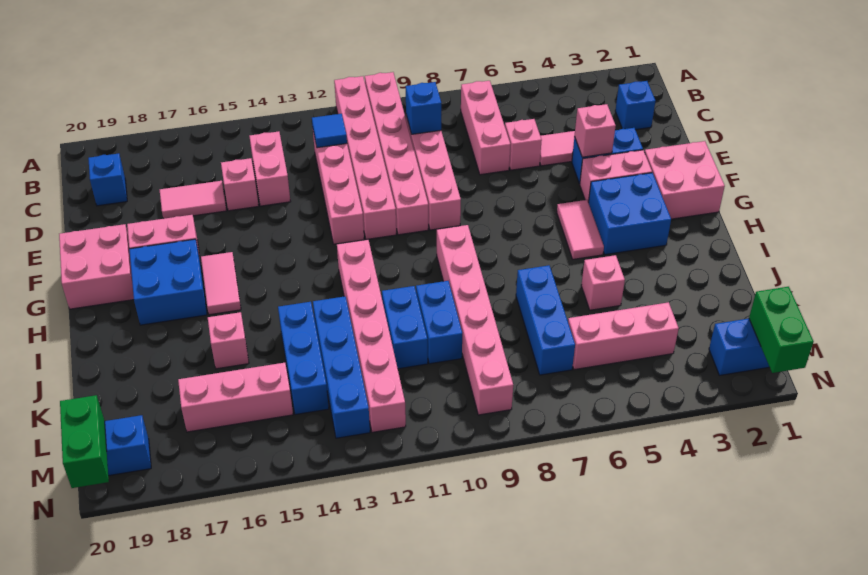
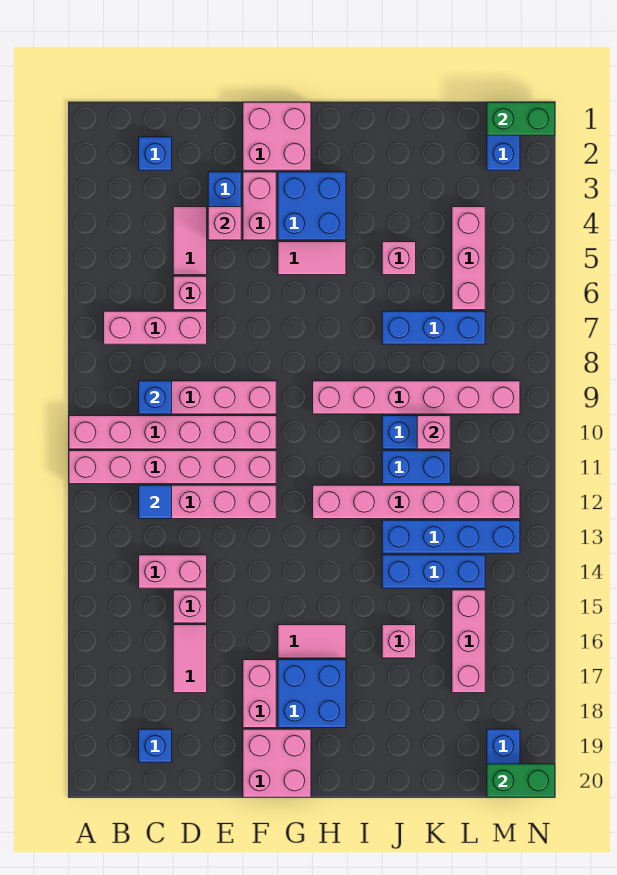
none -> pink brick K10 level 2

